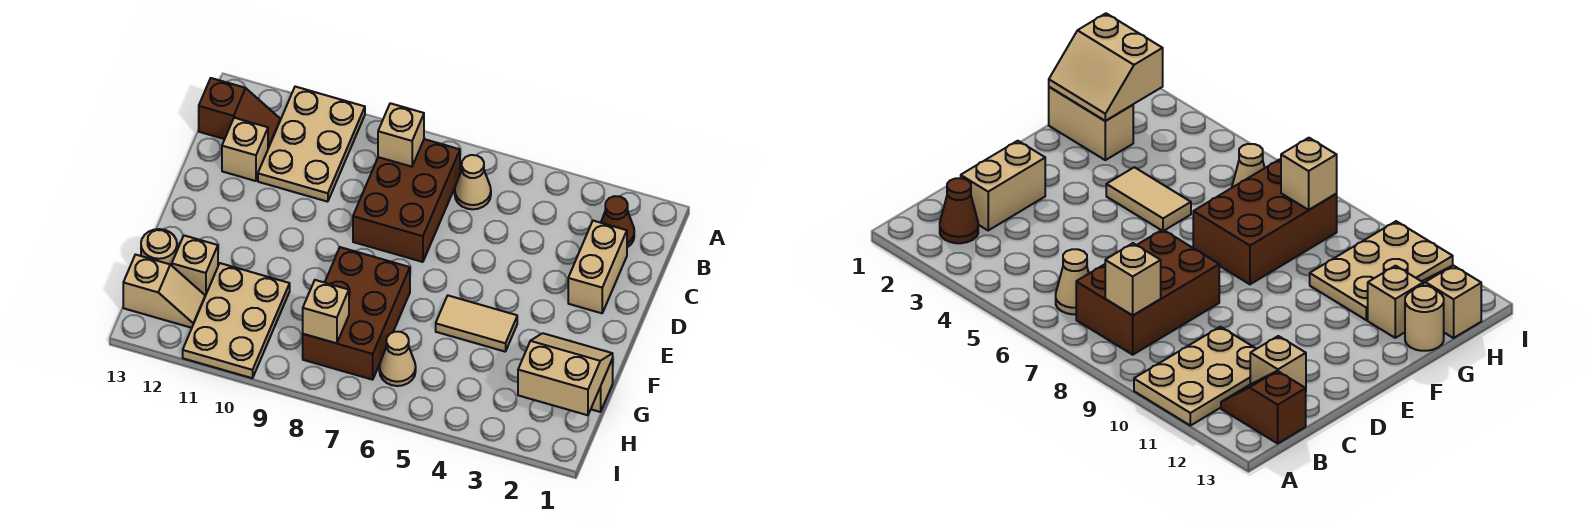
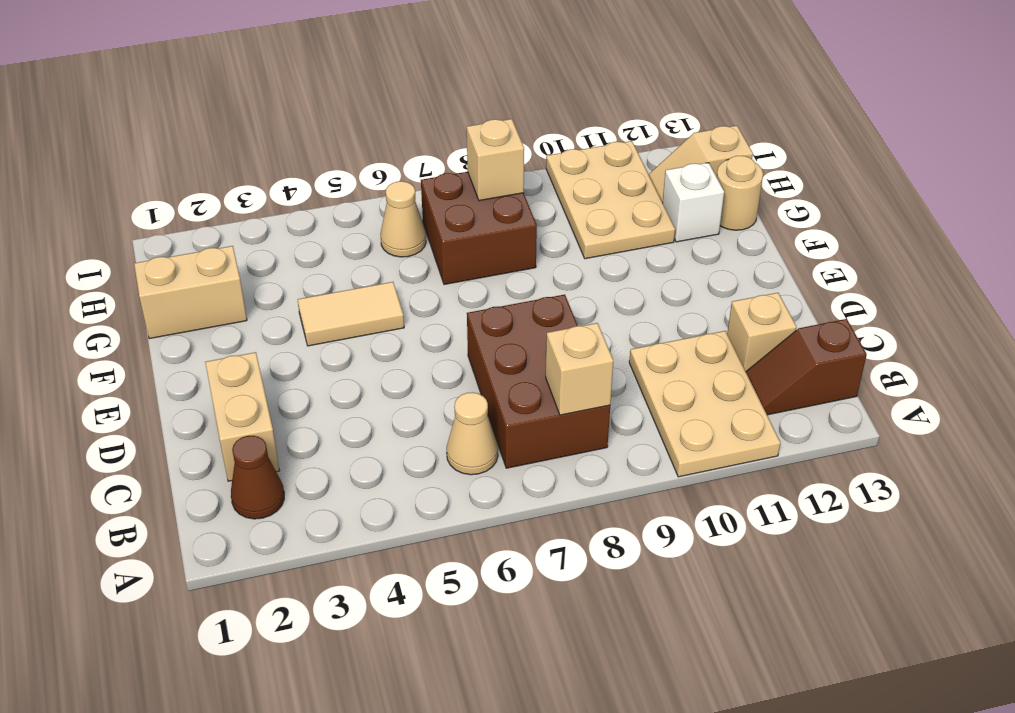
brown brick F7:H8 level 1 -> brown brick G7:H8 level 1
tan slope G1:H2 level 2 top H -> none
tan brick G12 level 1 -> white brick G12 level 1

